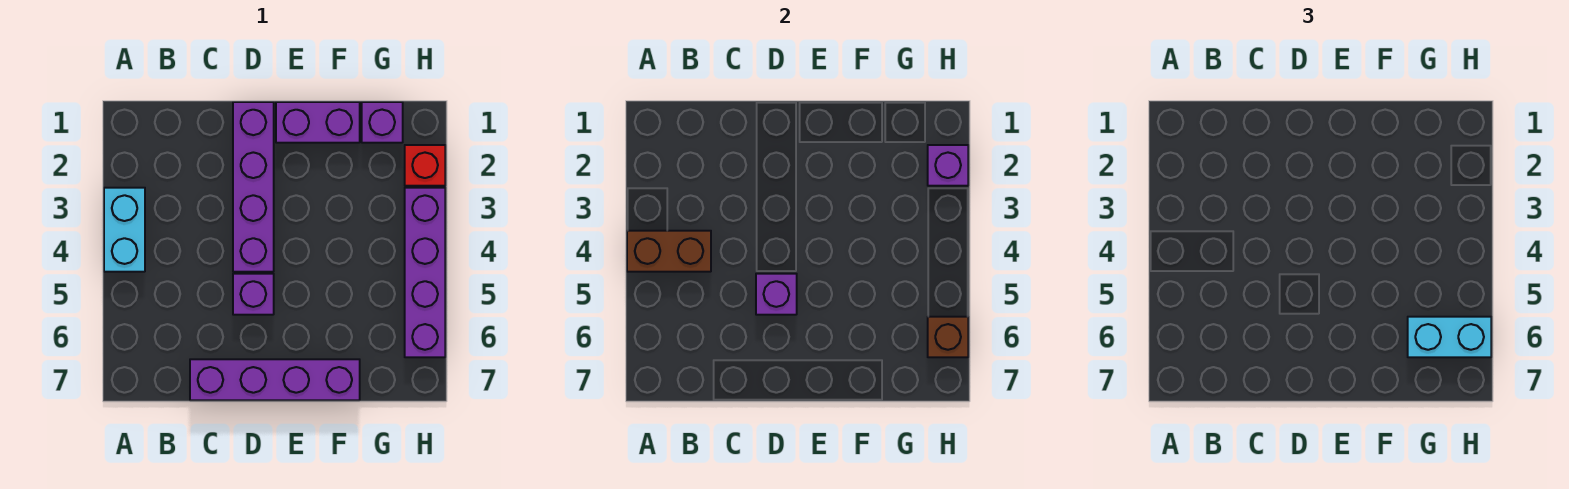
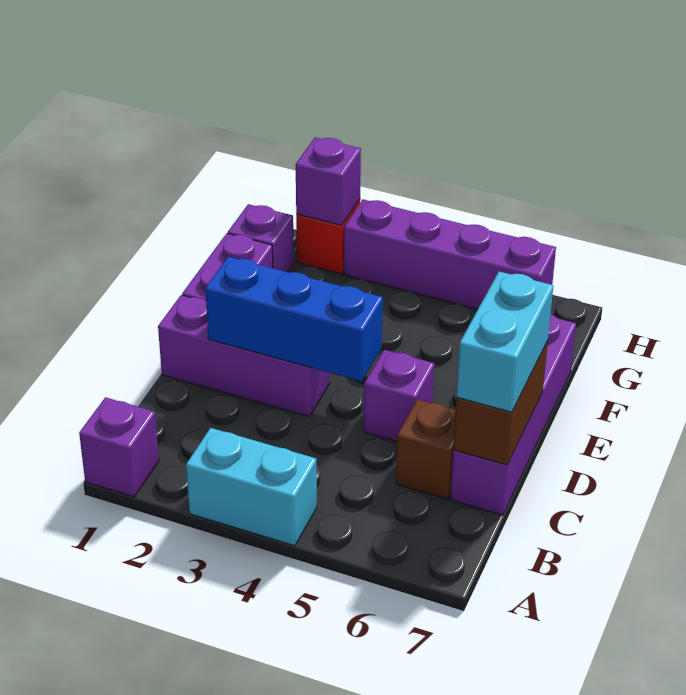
brown brick A4:B4 level 2 -> brown brick C7:D7 level 2
purple brick D1:D4 level 1 -> purple brick D1:D3 level 1
none -> blue brick D2:D4 level 2
purple brick D5 level 2 -> purple brick A1 level 1
cyan brick G6:H6 level 3 -> cyan brick C7:D7 level 3
brown brick H6 level 2 -> brown brick C6 level 1

